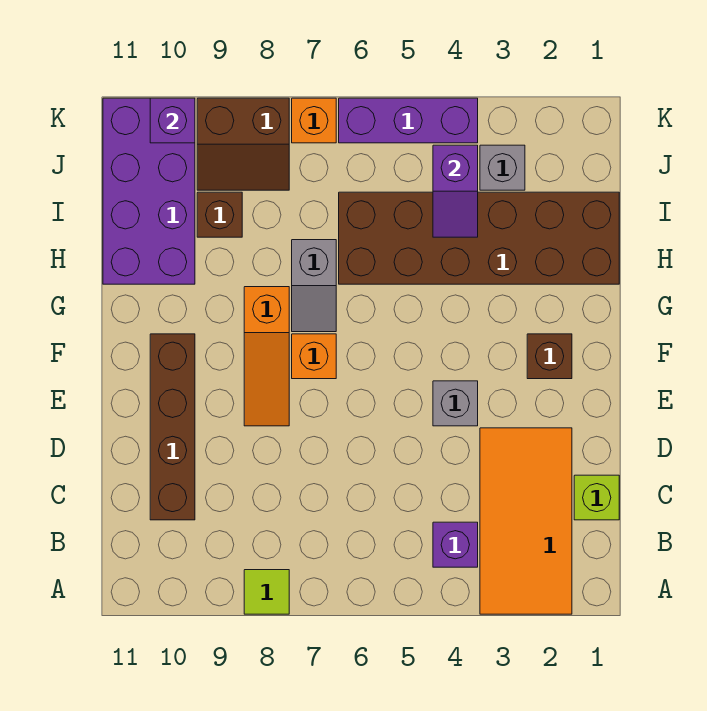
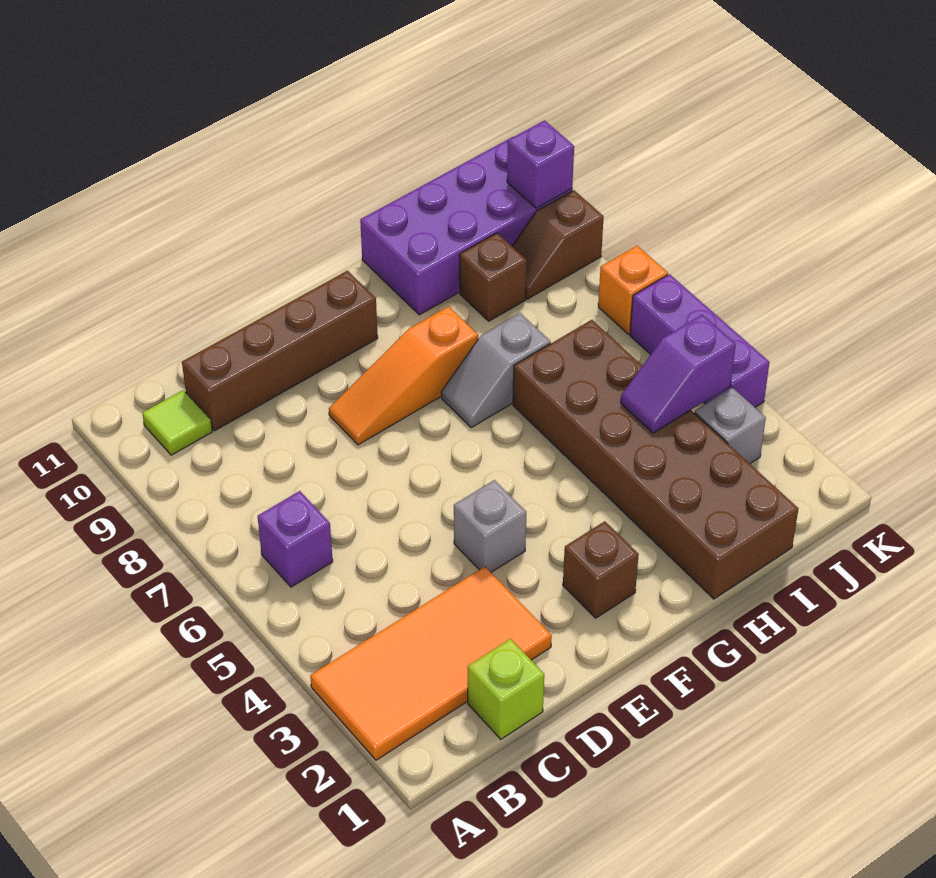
lime tile A8 level 1 -> lime tile B10 level 1
purple brick B4 level 1 -> purple brick B6 level 1
orange brick F7 level 1 -> none
brown slope J8:K9 level 1 top K -> brown slope J9:K9 level 1 top K

